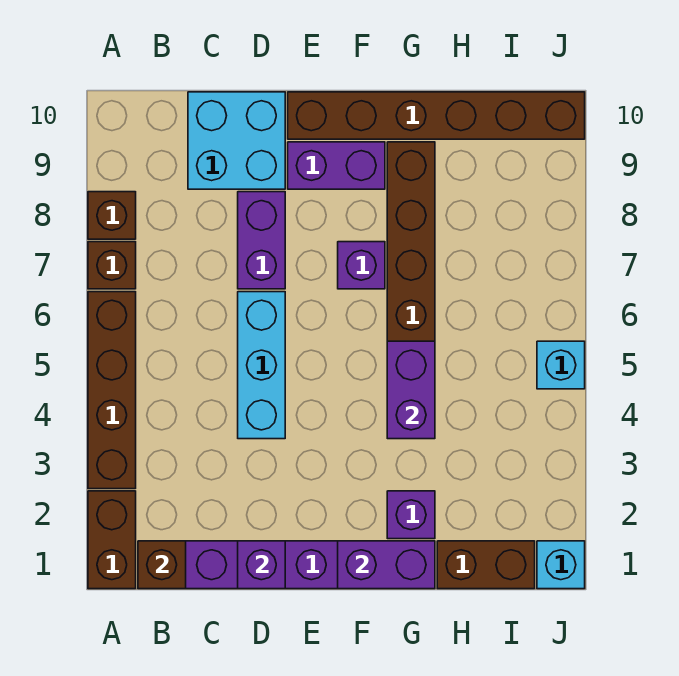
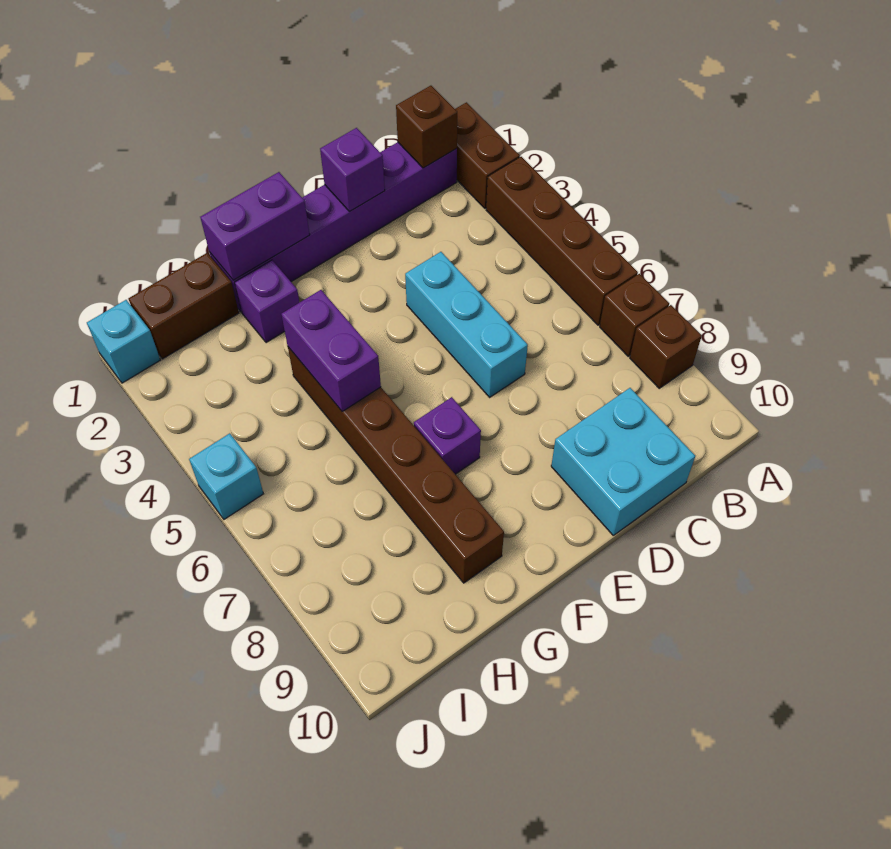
purple brick D7:D8 level 1 -> none
purple brick E9:F9 level 1 -> none
brown brick E10:J10 level 1 -> none

